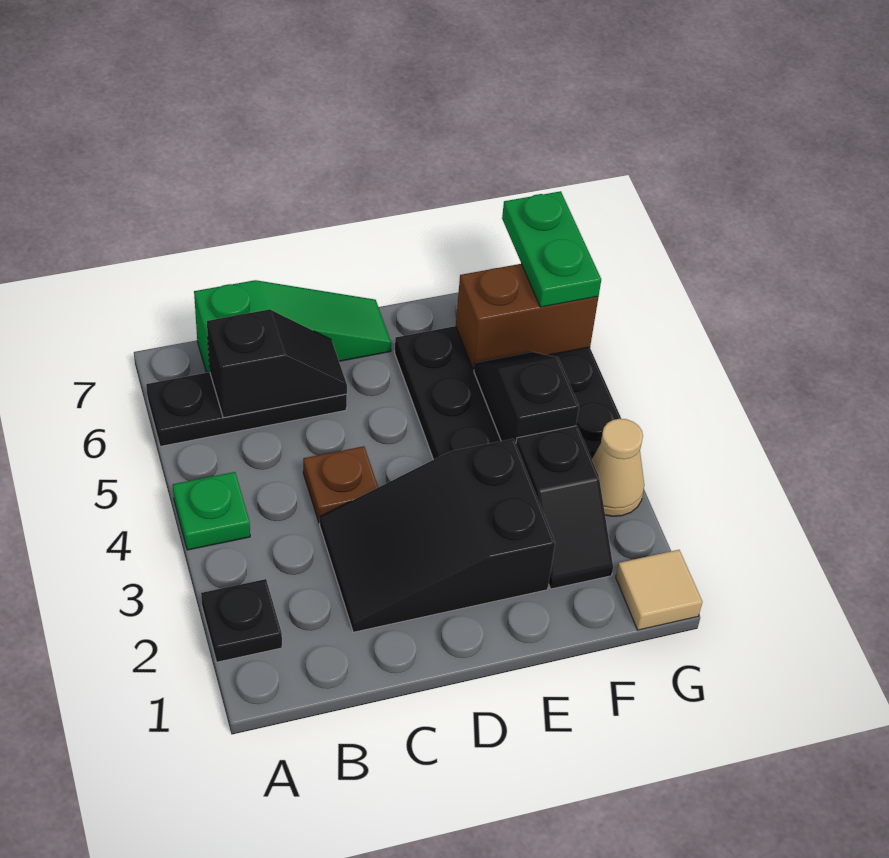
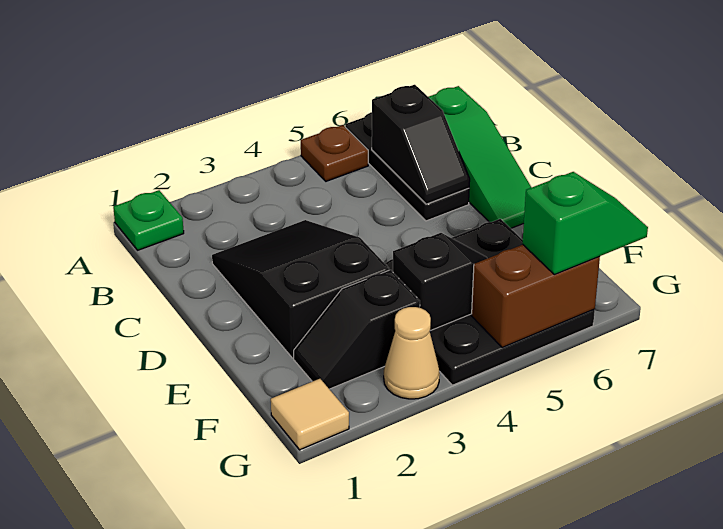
black plate A2 level 1 -> none
green plate A4 level 1 -> green plate A1 level 1
brown plate C4 level 1 -> brown plate A5 level 1
brown brick F6:G6 level 2 -> brown brick G5:G6 level 2
green plate G6:G7 level 3 -> green slope G6:G7 level 3 top 6

